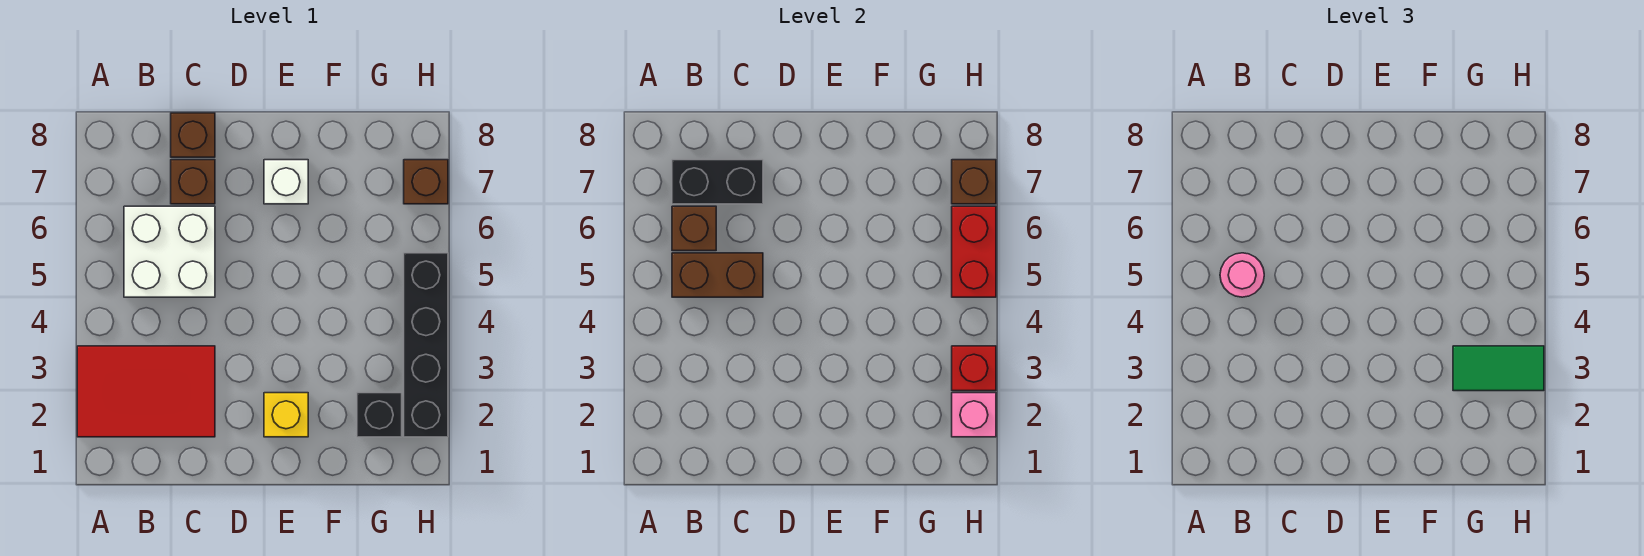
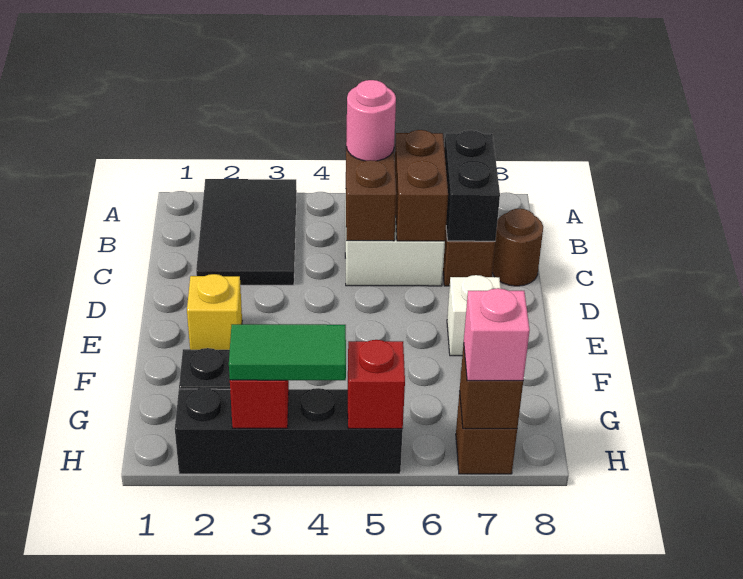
red tile A2:C3 level 1 -> black tile A2:C3 level 1
brown brick B6 level 2 -> brown brick B6:C6 level 2
brown brick C8 level 1 -> brown round brick C8 level 1
green tile G3:H3 level 3 -> green tile H3:H4 level 3
pink brick H2 level 2 -> pink brick H7 level 3
red brick H5:H6 level 2 -> red brick H5 level 2

